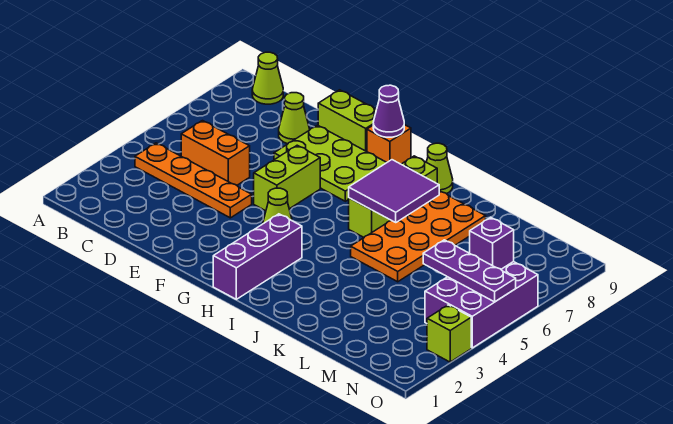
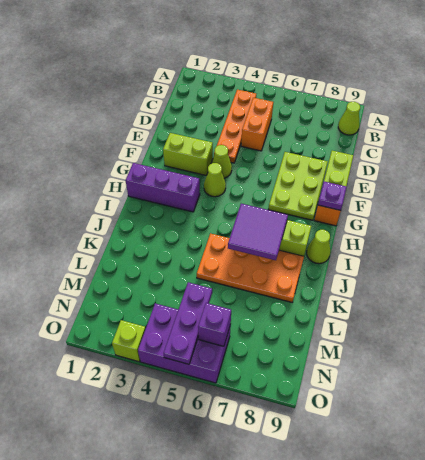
lime cone D8 level 1 -> lime cone F4 level 1
lime brick F5:F6 level 1 -> lime brick F2:F3 level 1
purple cone G9 level 2 -> purple plate G9 level 2

